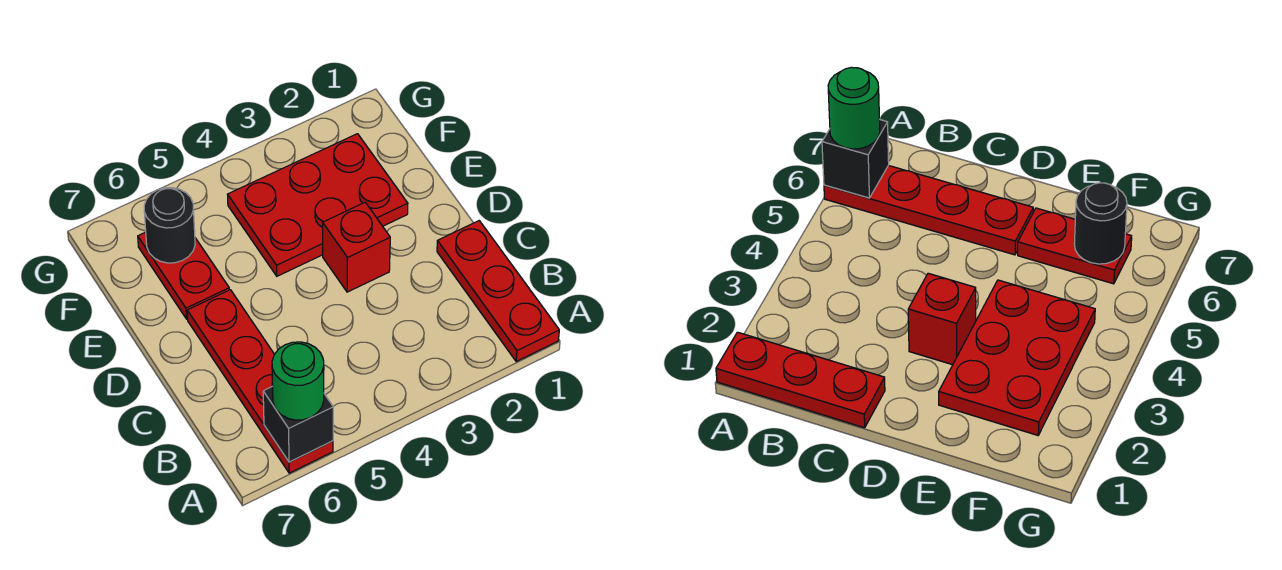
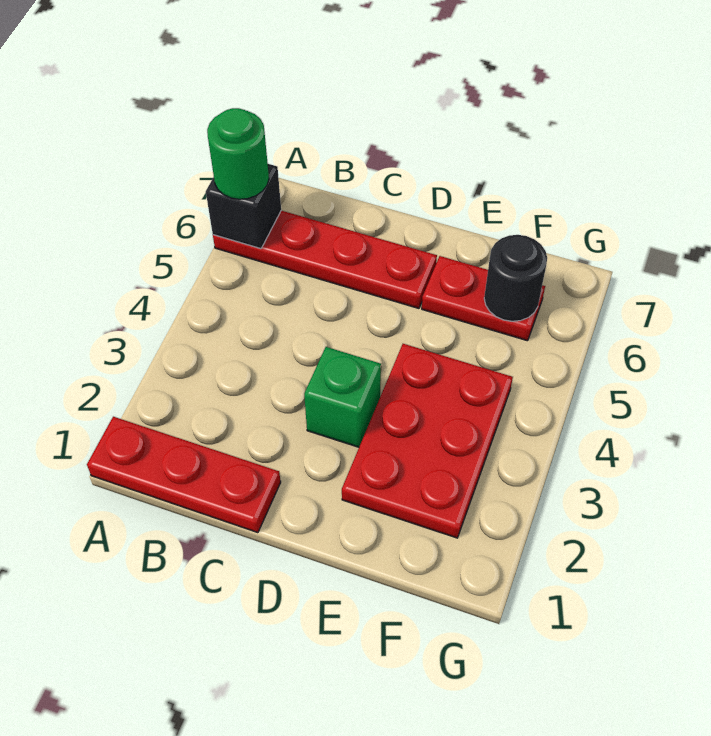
red brick D3 level 1 -> green brick D3 level 1

